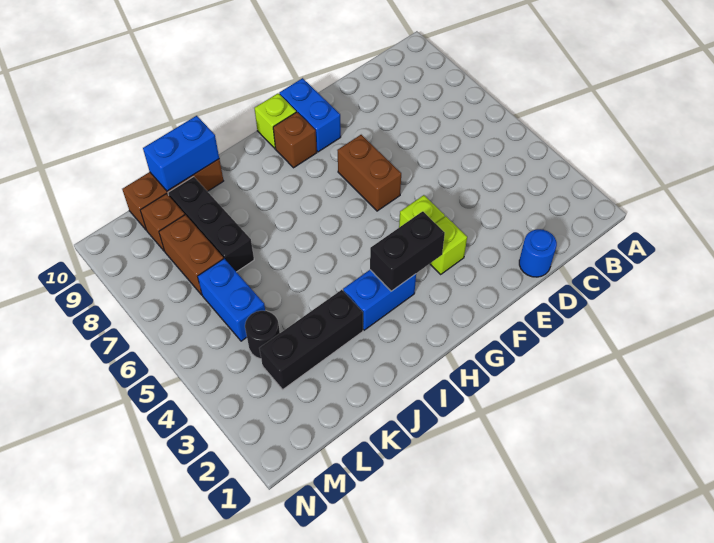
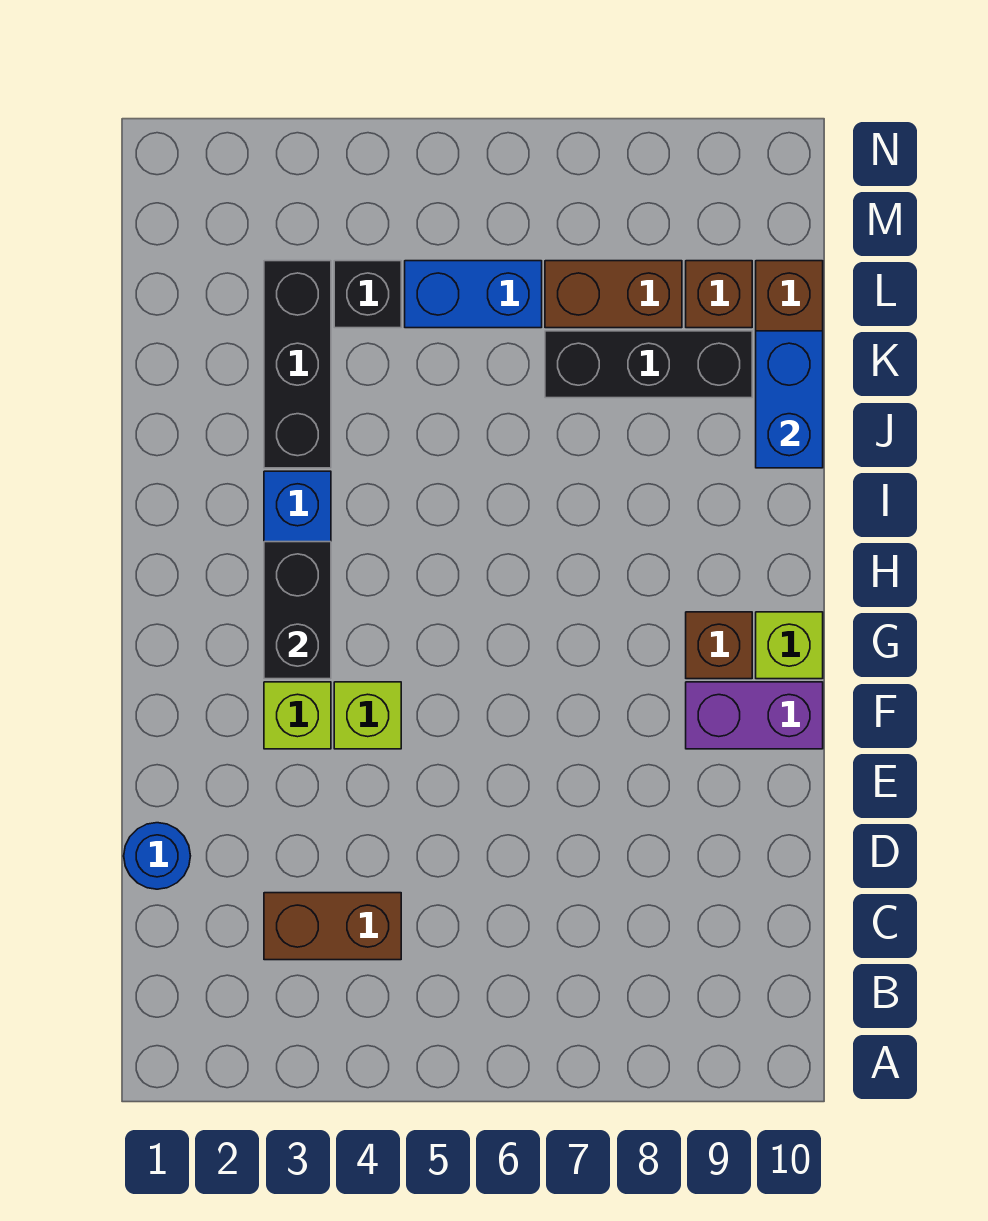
brown brick F6:F7 level 1 -> brown brick C3:C4 level 1
blue brick F9:F10 level 1 -> purple brick F9:F10 level 1
black round brick L4 level 1 -> black brick L4 level 1

